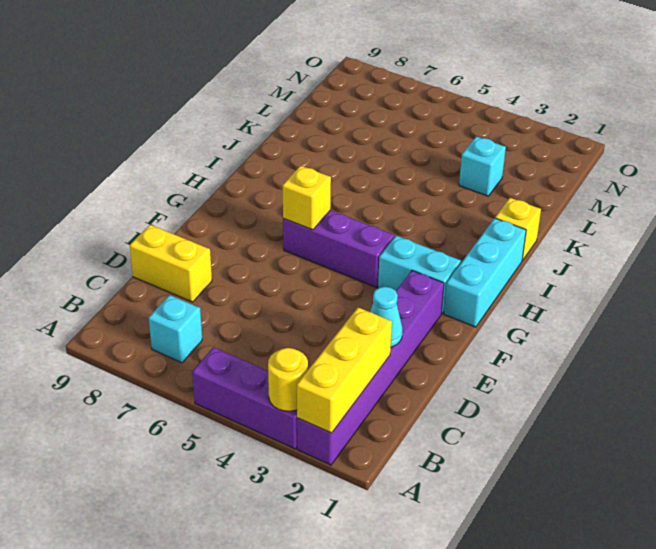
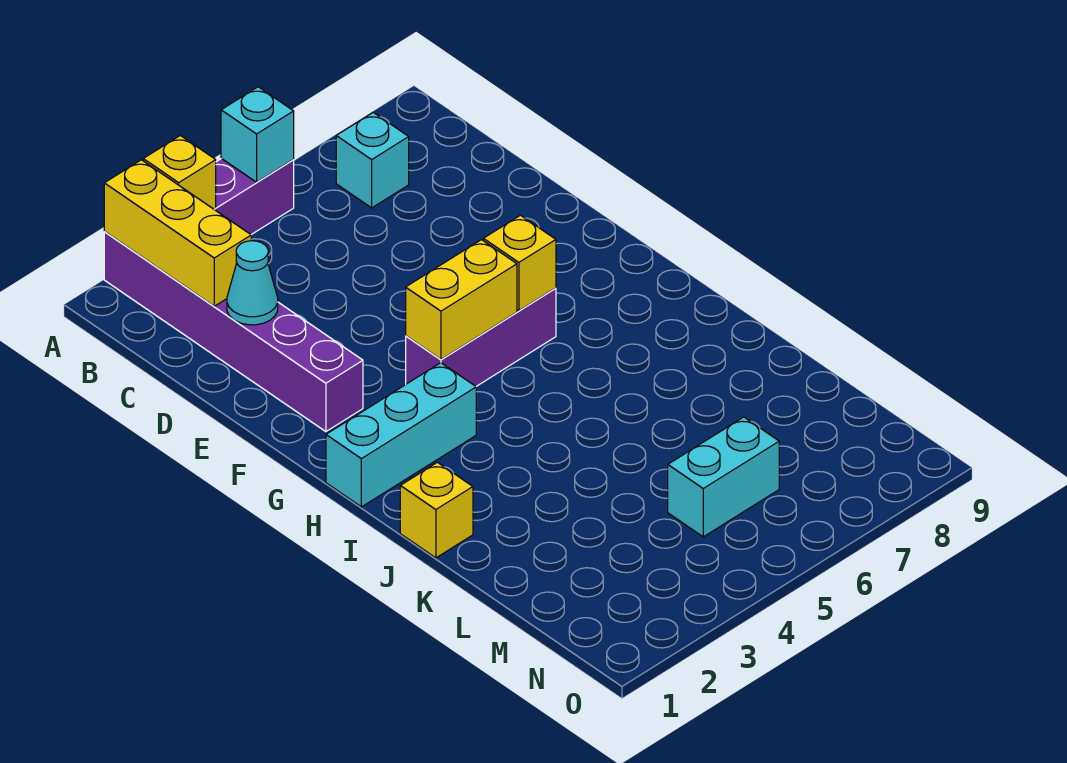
yellow round brick A3 level 2 -> yellow brick A3 level 2
yellow brick D8:D9 level 1 -> yellow brick G4:G5 level 2
cyan brick G1:I1 level 1 -> cyan brick H1:H3 level 1
cyan brick G2:G3 level 1 -> cyan brick M5:M6 level 1
cyan brick L3 level 1 -> cyan brick A5 level 2

